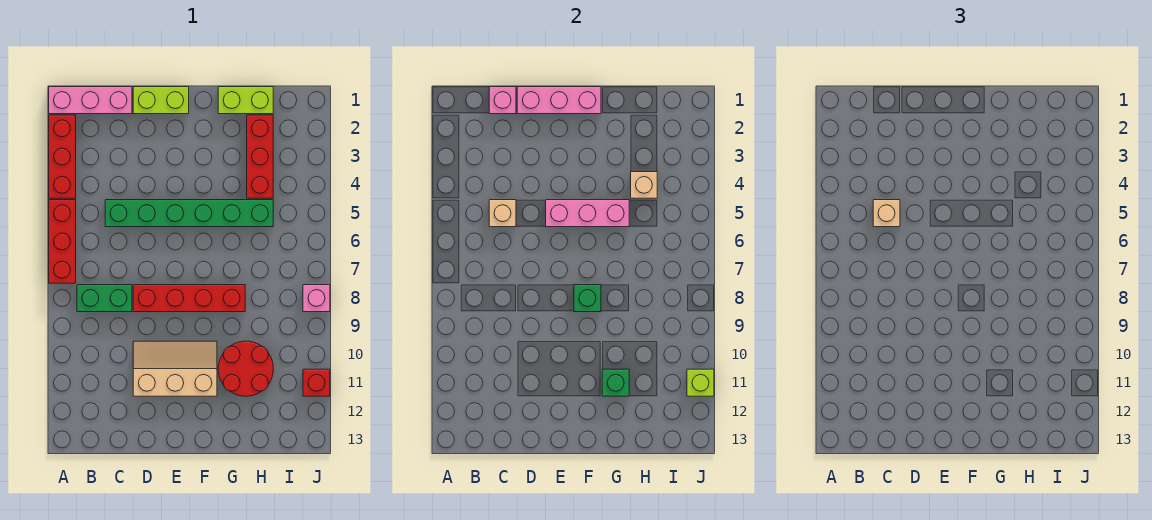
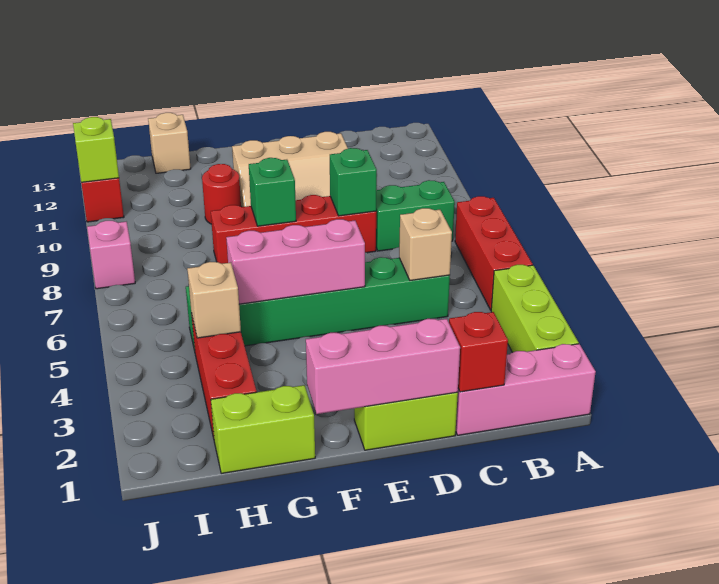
red brick A2:A4 level 1 -> lime brick A2:A4 level 1
pink brick C1 level 2 -> red brick C1 level 2
tan brick C5 level 3 -> tan brick H13 level 1
red round brick G10:H11 level 1 -> red round brick G10 level 1
green brick G11 level 2 -> green brick D8 level 2

